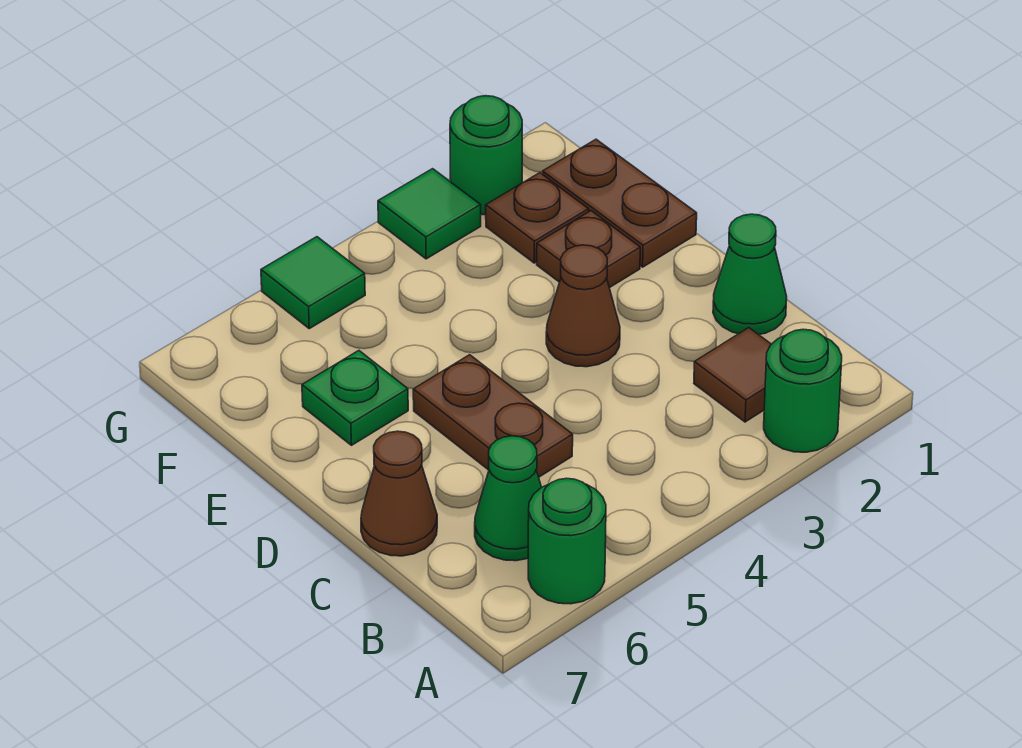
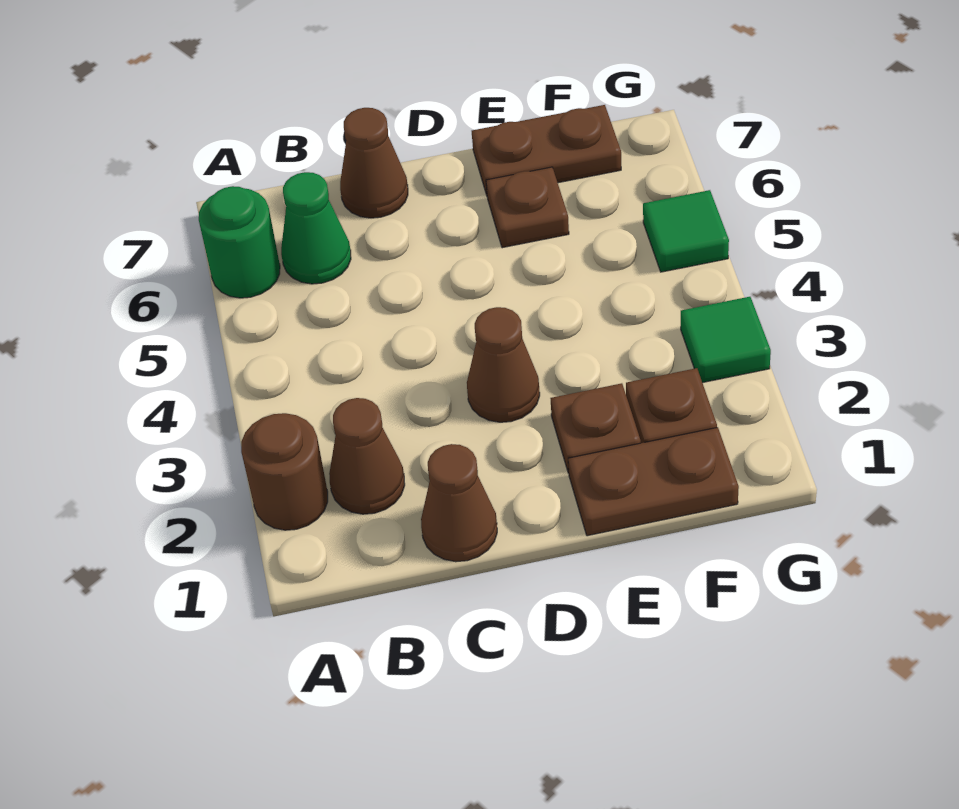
green round brick A2 level 1 -> brown round brick A2 level 1
brown tile B2 level 1 -> brown cone B2 level 1
green cone C1 level 1 -> brown cone C1 level 1
brown plate C5:D5 level 1 -> brown plate E7:F7 level 1
green plate E6 level 1 -> brown plate E6 level 1
green round brick G2 level 1 -> none

